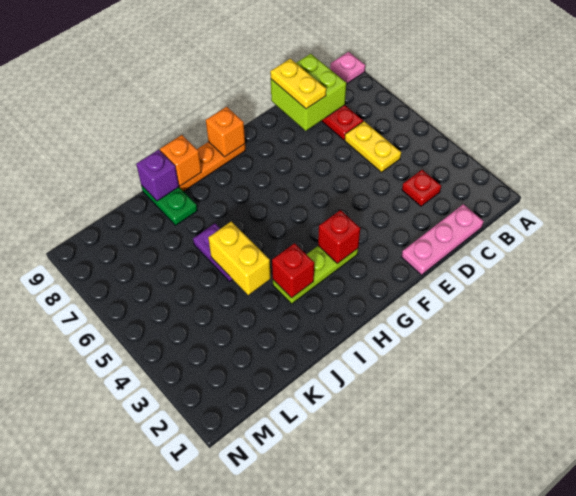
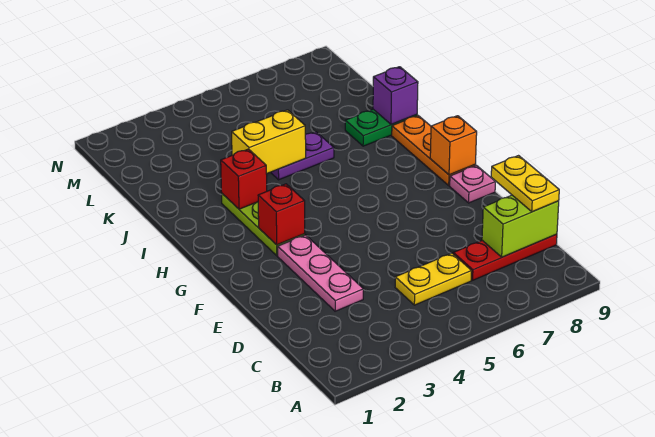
pink plate A9 level 1 -> pink plate F9 level 1
pink plate C1:E1 level 1 -> pink plate D3:F3 level 1
red plate C3 level 1 -> none
lime brick C8:D9 level 2 -> lime brick C8:C9 level 2
yellow plate D8:D9 level 3 -> yellow plate C9:D9 level 3
orange brick I9 level 2 -> none

